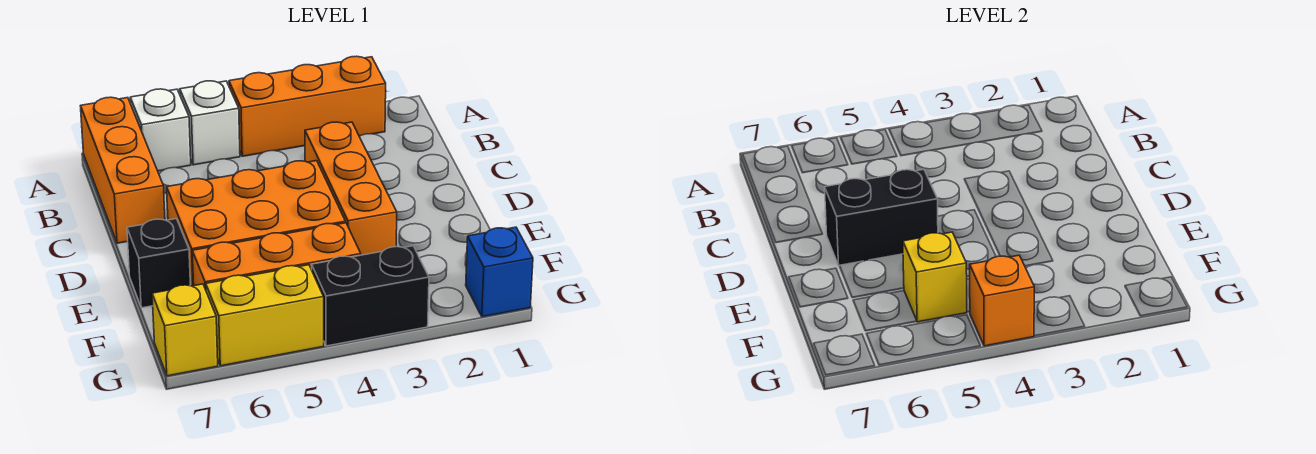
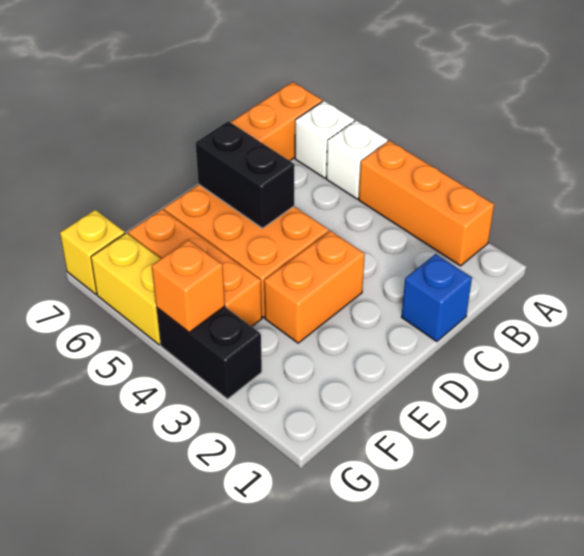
orange brick C3:E3 level 1 -> orange brick D3:E3 level 1
black brick E7 level 1 -> none
yellow brick F5 level 2 -> none
blue brick G1 level 1 -> blue brick C1 level 1

